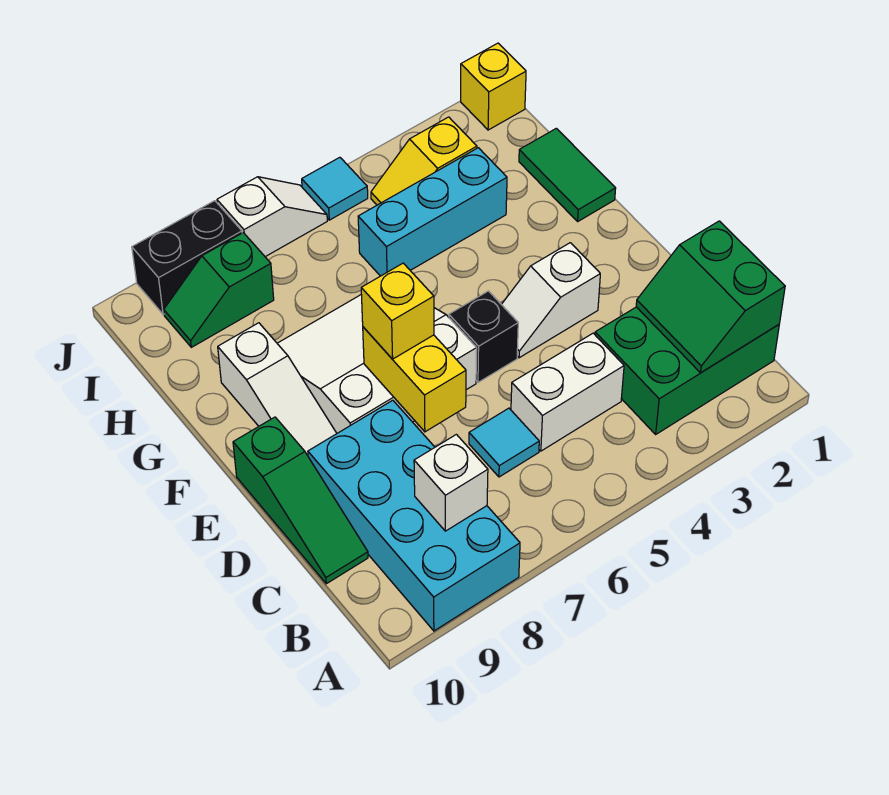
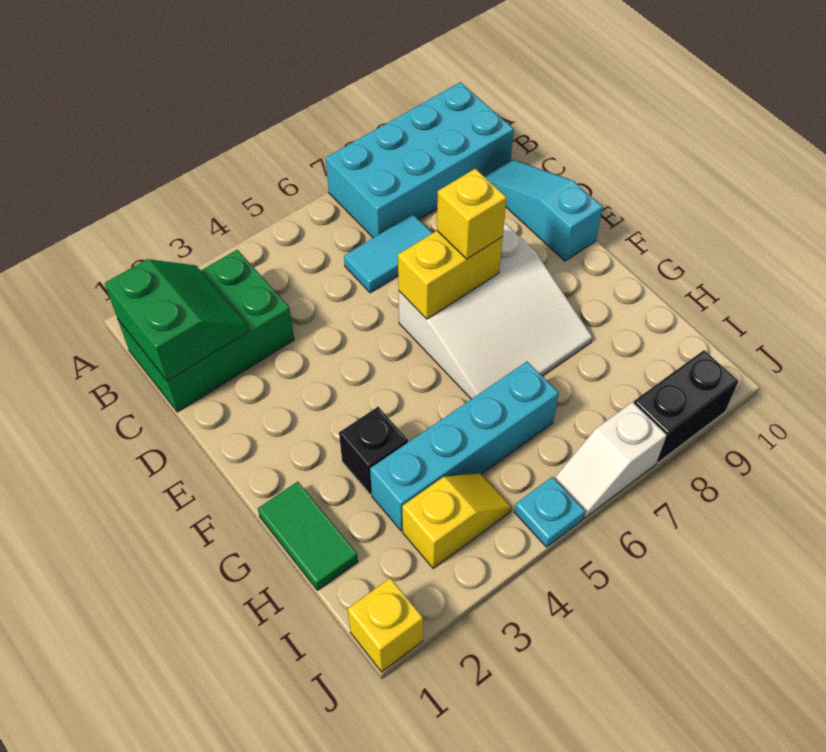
cyan brick A8:D9 level 1 -> cyan brick A7:B10 level 1
white brick B8 level 2 -> none
white brick C4:C5 level 1 -> none
cyan tile C6 level 1 -> cyan tile C6:C7 level 1
green slope C10:E10 level 1 top E -> cyan slope C10:E10 level 1 top E
yellow brick D7:E7 level 2 -> yellow brick E6:E7 level 2
white slope E3:E4 level 1 top 3 -> none
black brick E5 level 1 -> black brick G3 level 1
white slope E9:G9 level 1 top G -> none
cyan brick H3:H5 level 1 -> cyan brick H3:H6 level 1
green slope I8:I9 level 1 top 8 -> none
cyan tile J5 level 1 -> cyan plate J5 level 1

